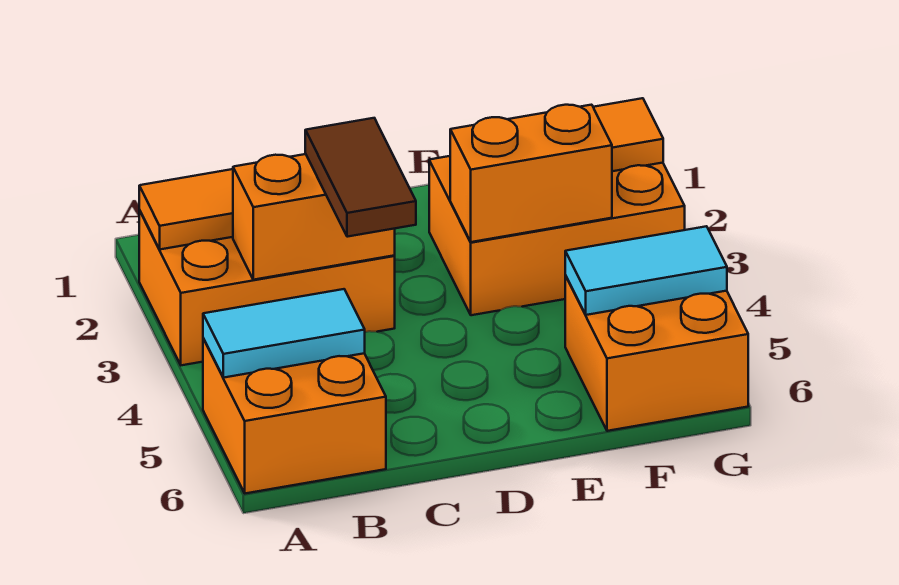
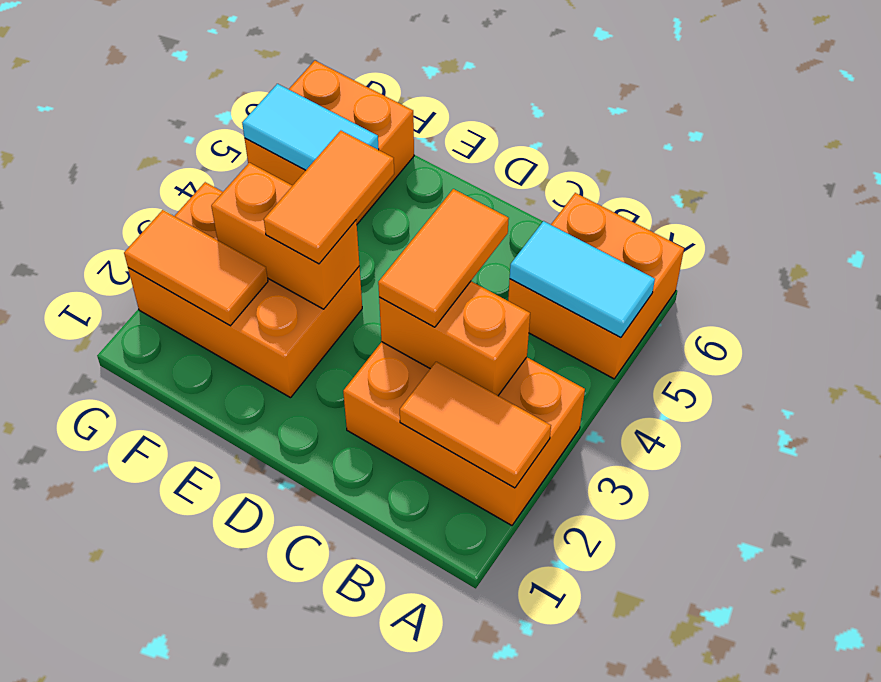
brown tile C3:C4 level 3 -> orange tile C3:C4 level 3
none -> orange tile E3:E4 level 3

